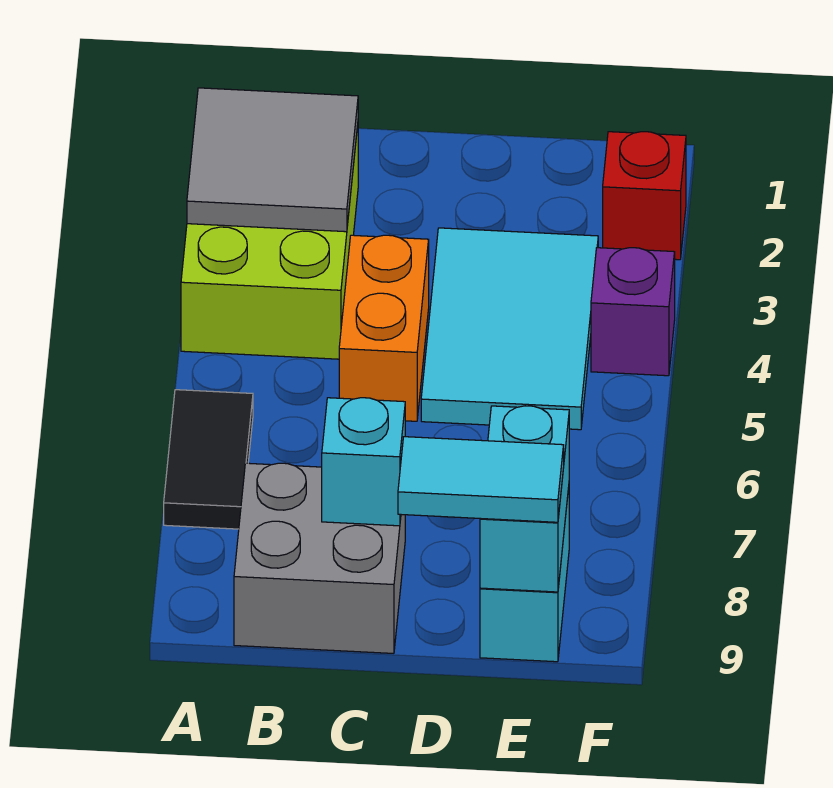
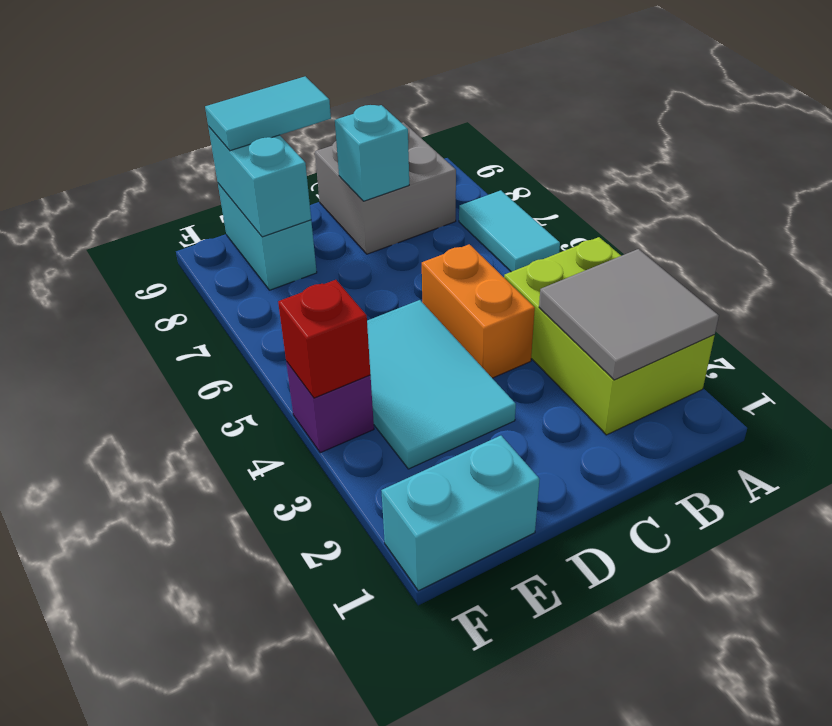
black tile A6:A7 level 1 -> cyan tile A6:A7 level 1
none -> cyan brick E1:F1 level 1
red brick F2 level 1 -> red brick F4 level 2

